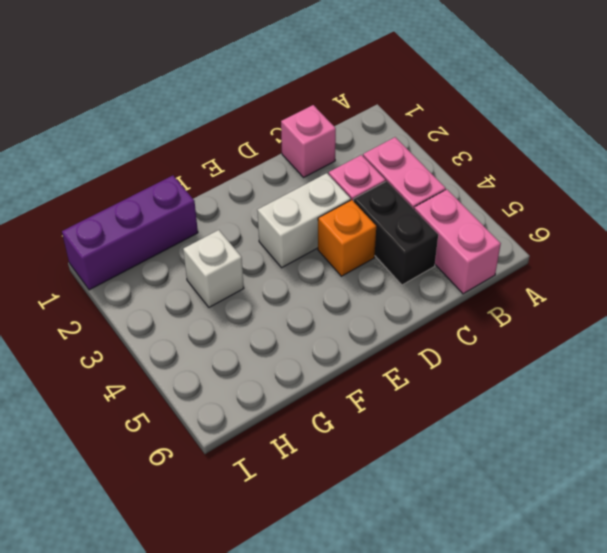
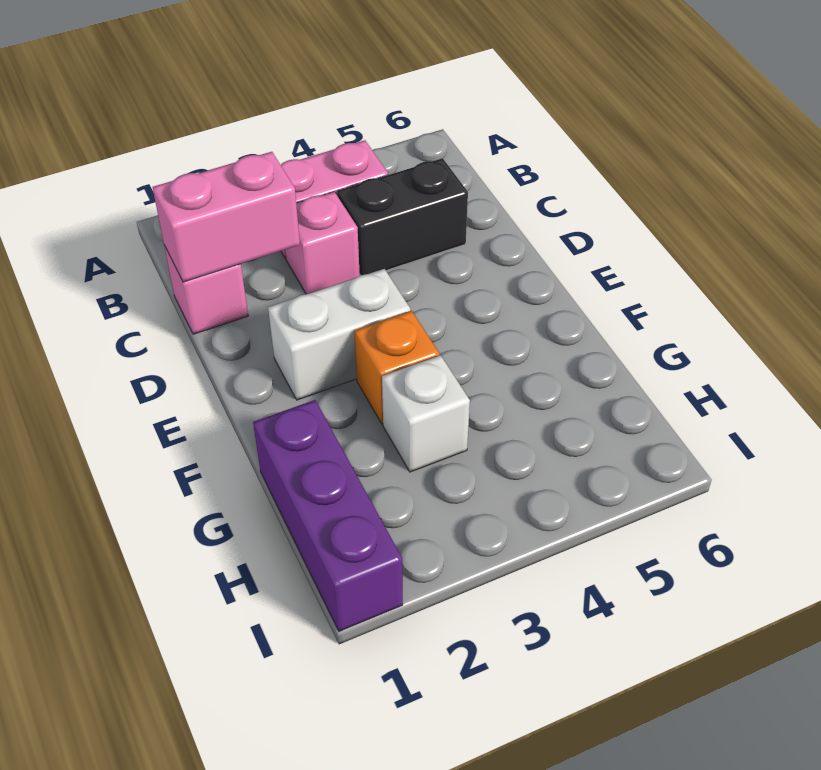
pink brick B5:B6 level 1 -> pink brick C1:C2 level 2
white brick D3:E3 level 1 -> white brick E2:E3 level 1
orange brick D4 level 1 -> orange brick F3 level 1

